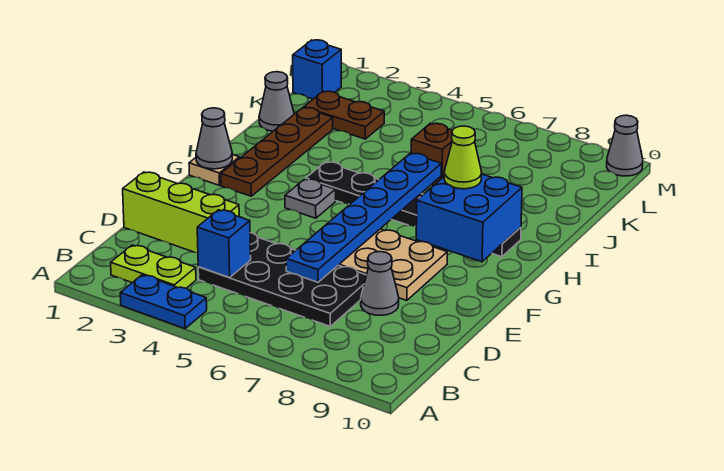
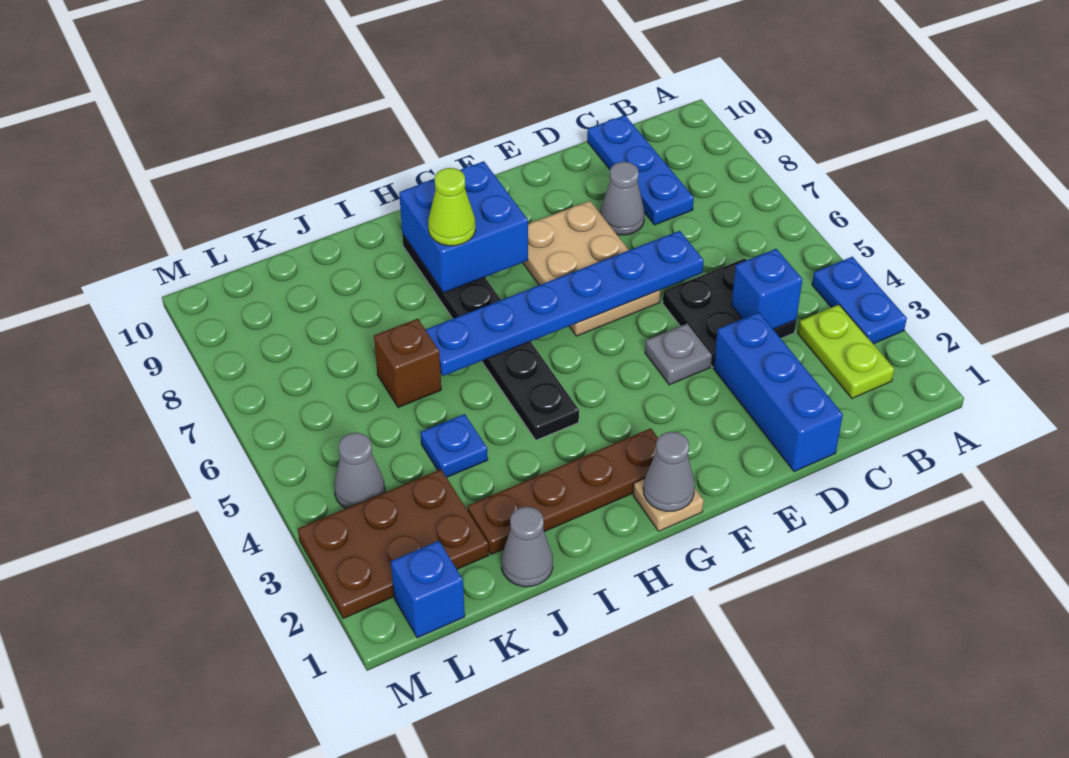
black plate C4:D7 level 1 -> black plate C4:D5 level 1
none -> blue plate C8:C10 level 1
lime brick D1:D3 level 1 -> blue brick D1:D3 level 1
grey plate G4 level 1 -> grey plate E4 level 1
none -> blue plate J4 level 1
brown plate K2:K3 level 1 -> brown plate K2:M3 level 1
grey cone M10 level 1 -> grey cone L4 level 1

